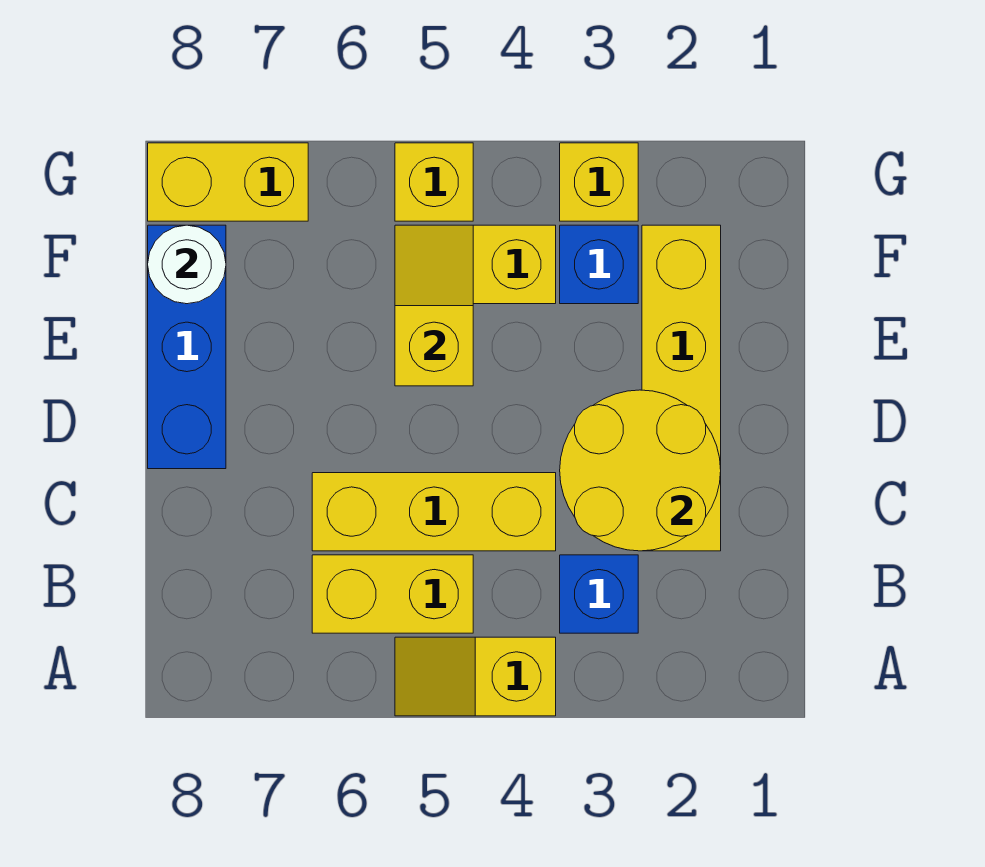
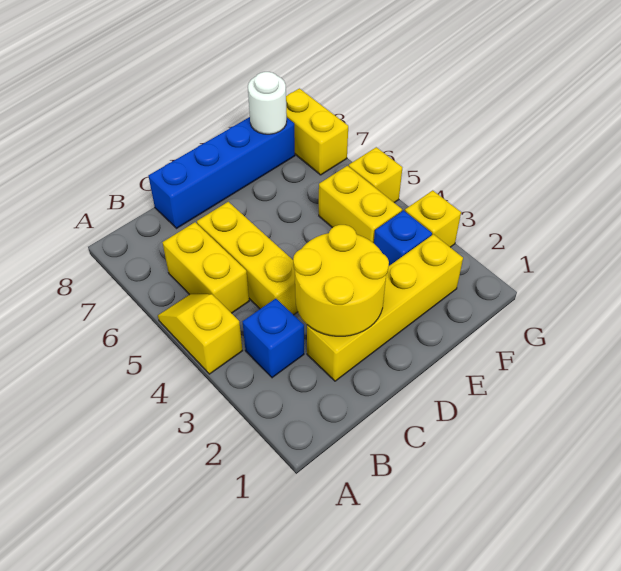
blue brick D8:F8 level 1 -> blue brick C8:F8 level 1
yellow slope E5:F5 level 2 top E -> none

